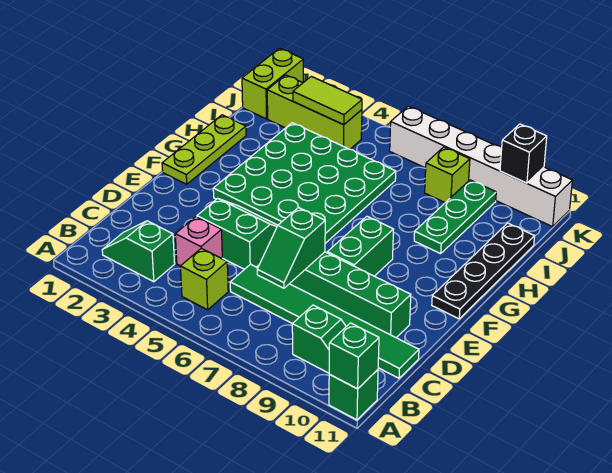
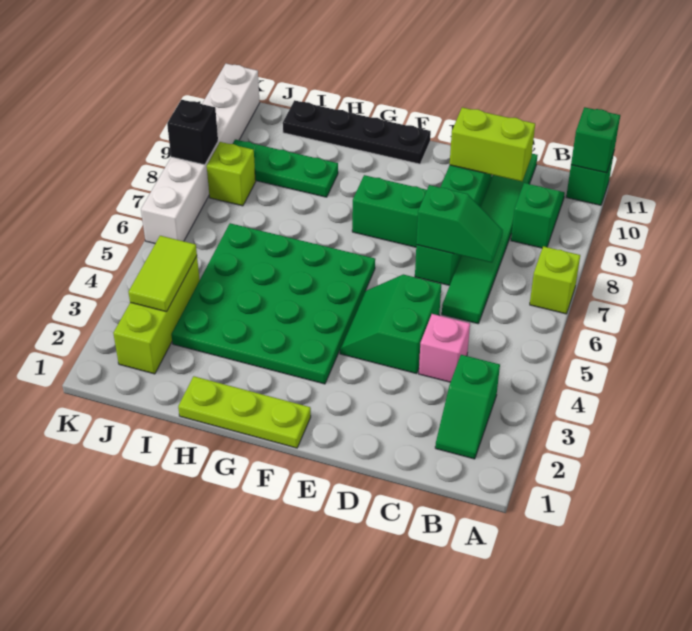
lime brick B5 level 1 -> lime brick A7 level 1
lime brick J1:K1 level 1 -> lime brick C10:D10 level 2
black brick K10 level 2 -> black brick K8 level 2

